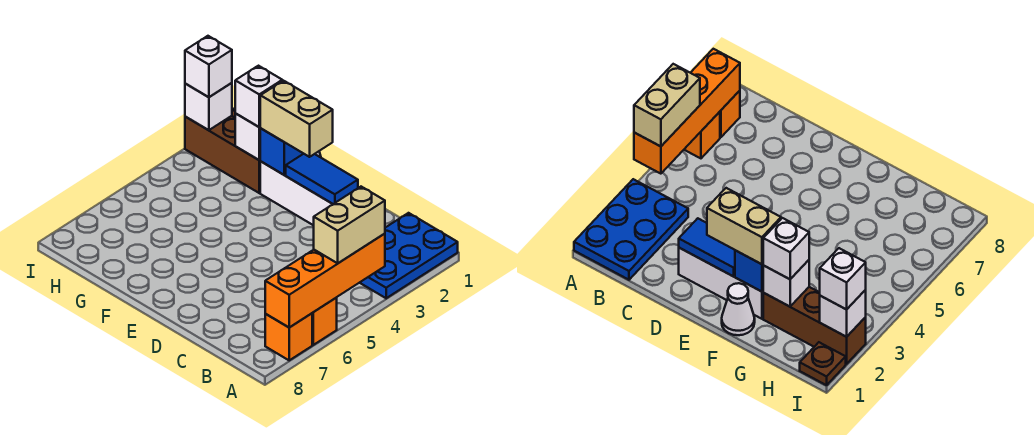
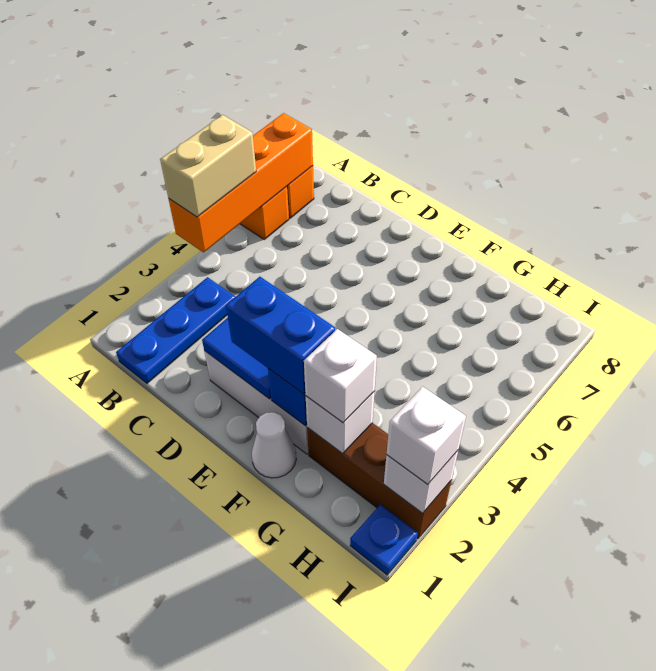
blue plate A1:B3 level 1 -> blue plate B1:B3 level 1
tan brick E2:F2 level 3 -> blue brick E2:F2 level 3
brown plate I1 level 1 -> blue plate I1 level 1

